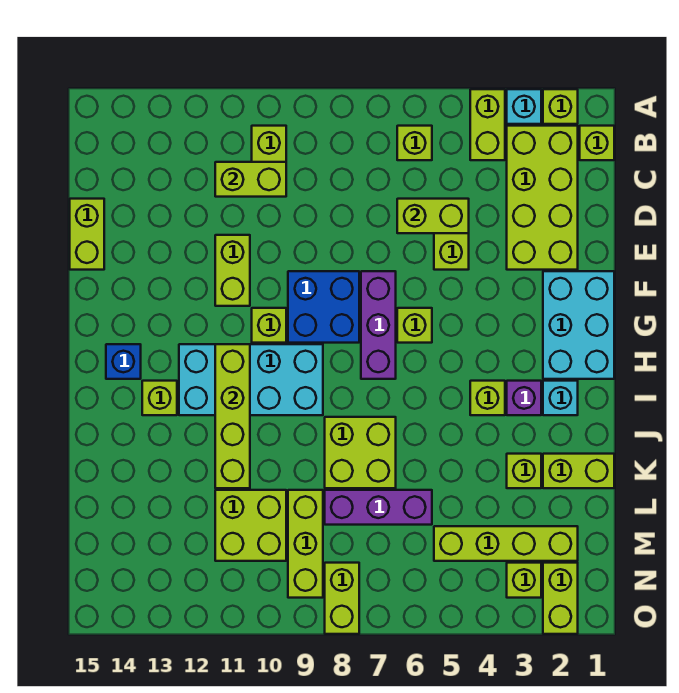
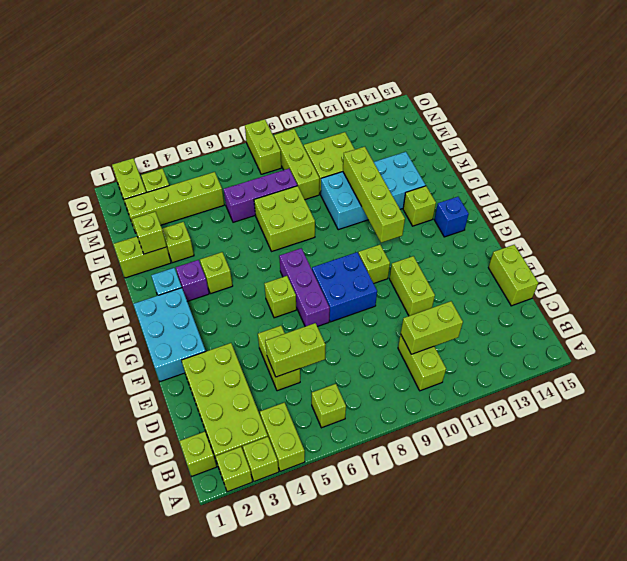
cyan brick A3 level 1 -> lime brick A3 level 1
cyan brick H9:I12 level 1 -> cyan brick J10:K13 level 1
none -> lime brick K2 level 2

